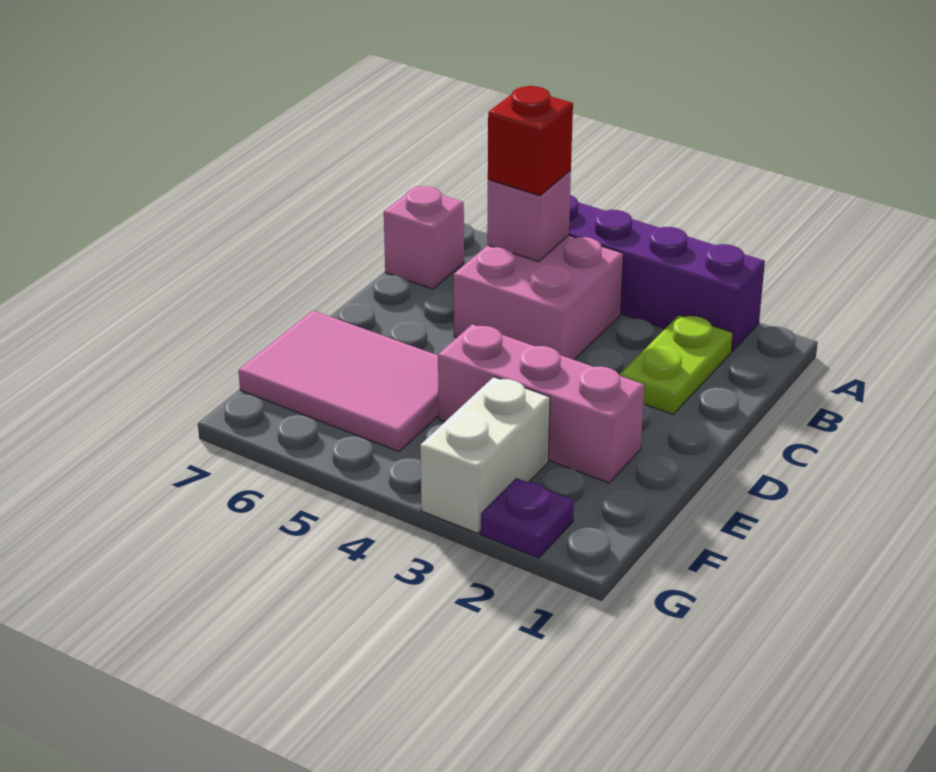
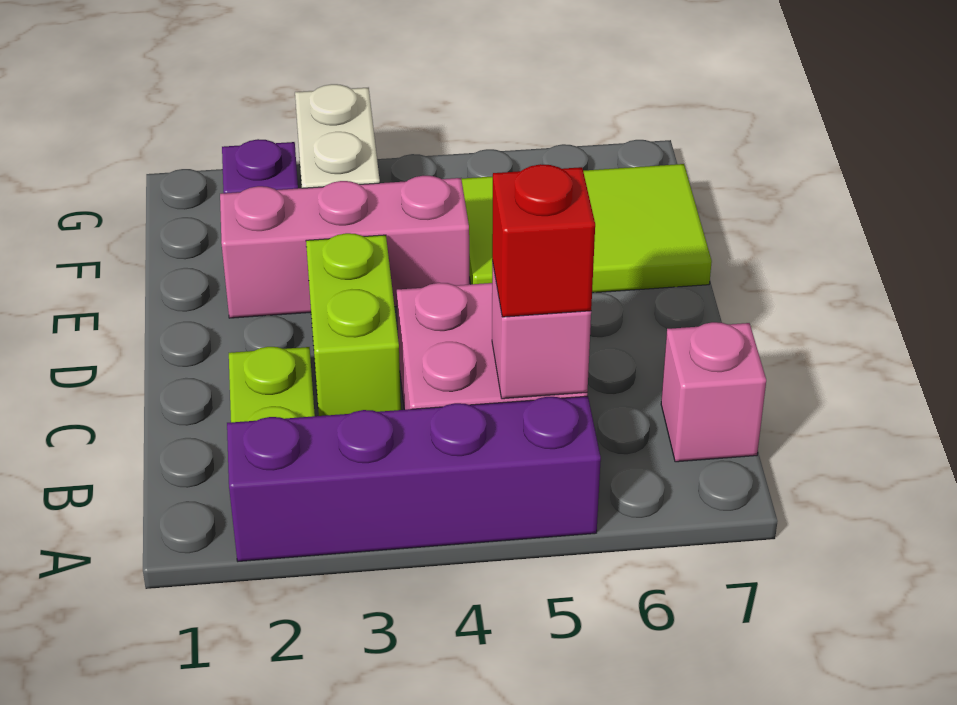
none -> lime brick C3:D3 level 1
pink tile E5:F7 level 1 -> lime tile E5:F7 level 1

